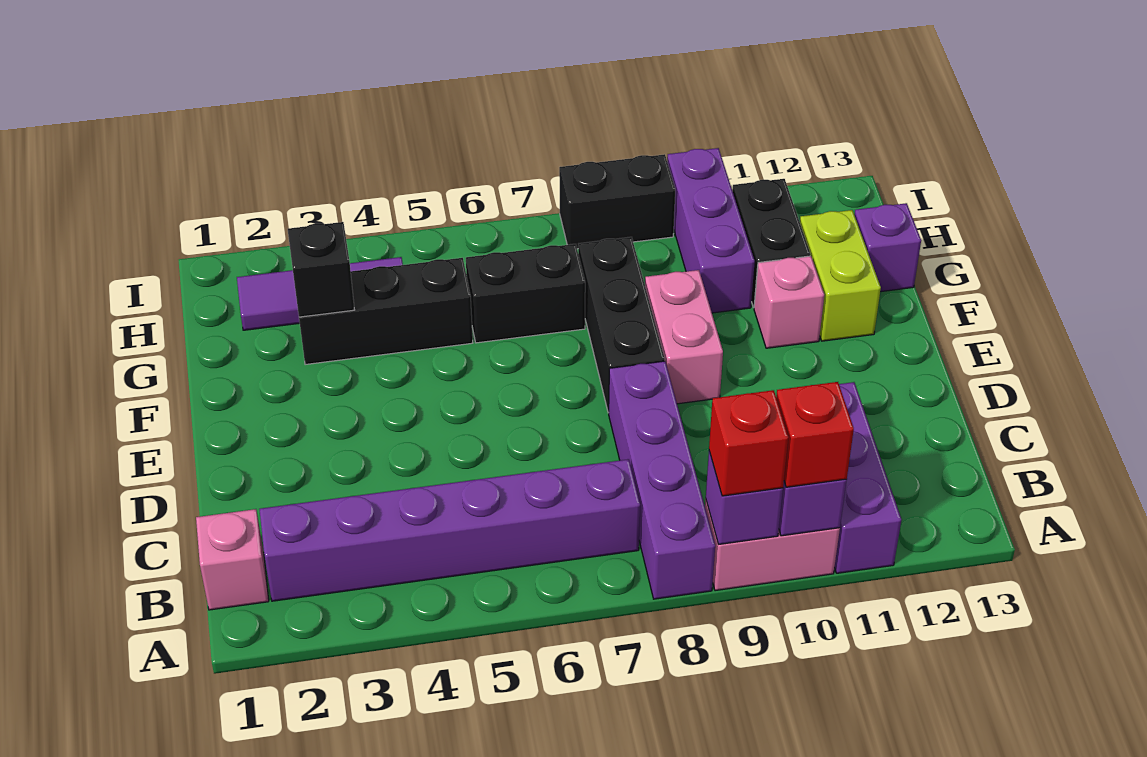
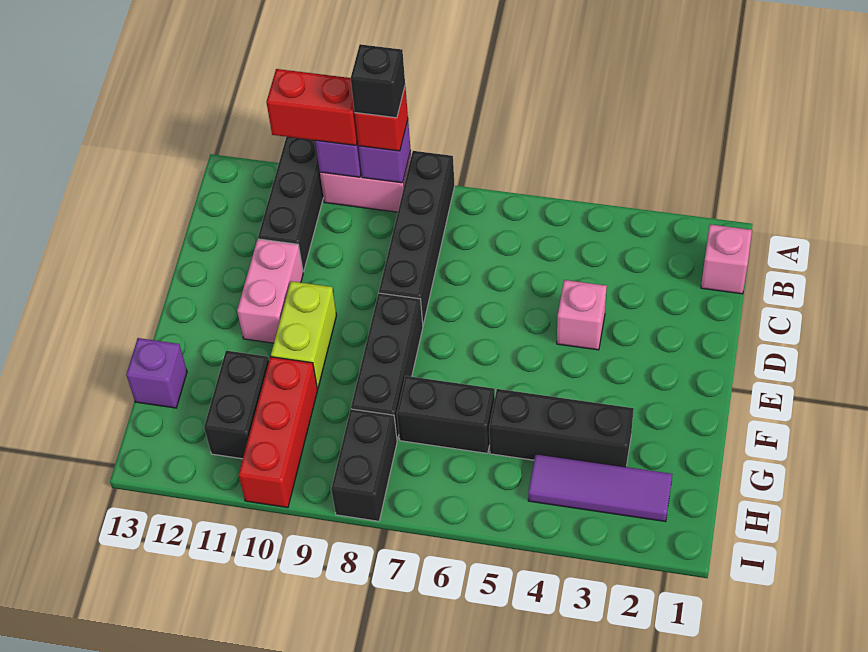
purple brick A8:D8 level 1 -> black brick A8:D8 level 1
red brick A10 level 3 -> red brick A10:A11 level 3
purple brick A11:C11 level 1 -> black brick A11:C11 level 1
purple brick B2:B7 level 1 -> none
pink brick E9:F9 level 1 -> pink brick D11:E11 level 1
pink brick F11 level 1 -> pink brick D4 level 1
lime brick F12:G12 level 1 -> lime brick E10:F10 level 1
black brick G3 level 2 -> black brick A9 level 4
purple brick G10:I10 level 1 -> red brick G10:I10 level 1
black brick I8:I9 level 1 -> black brick H8:I8 level 1

